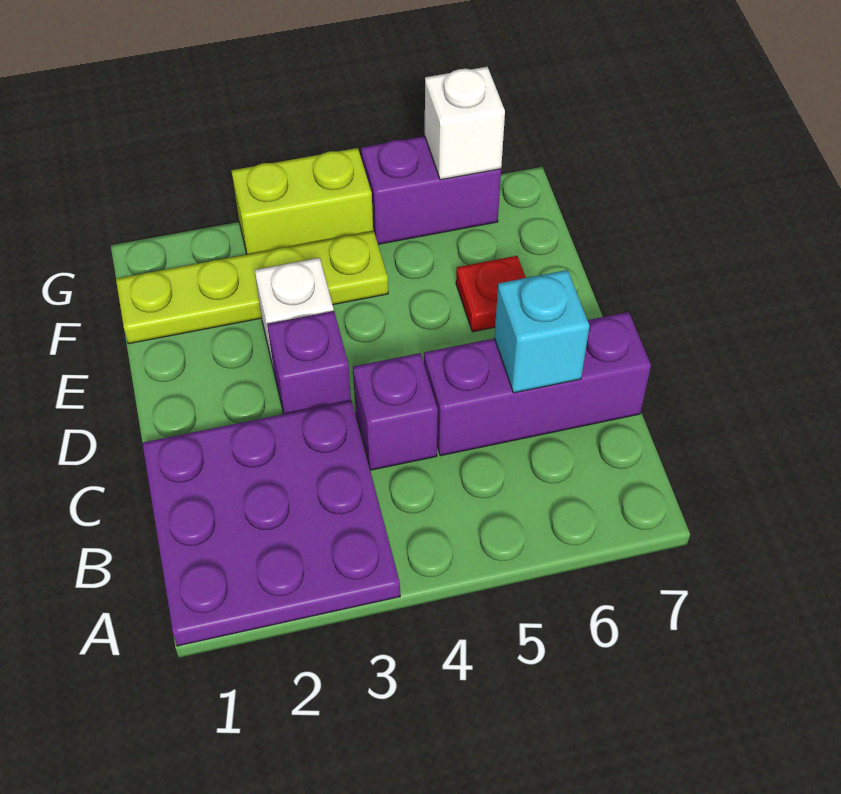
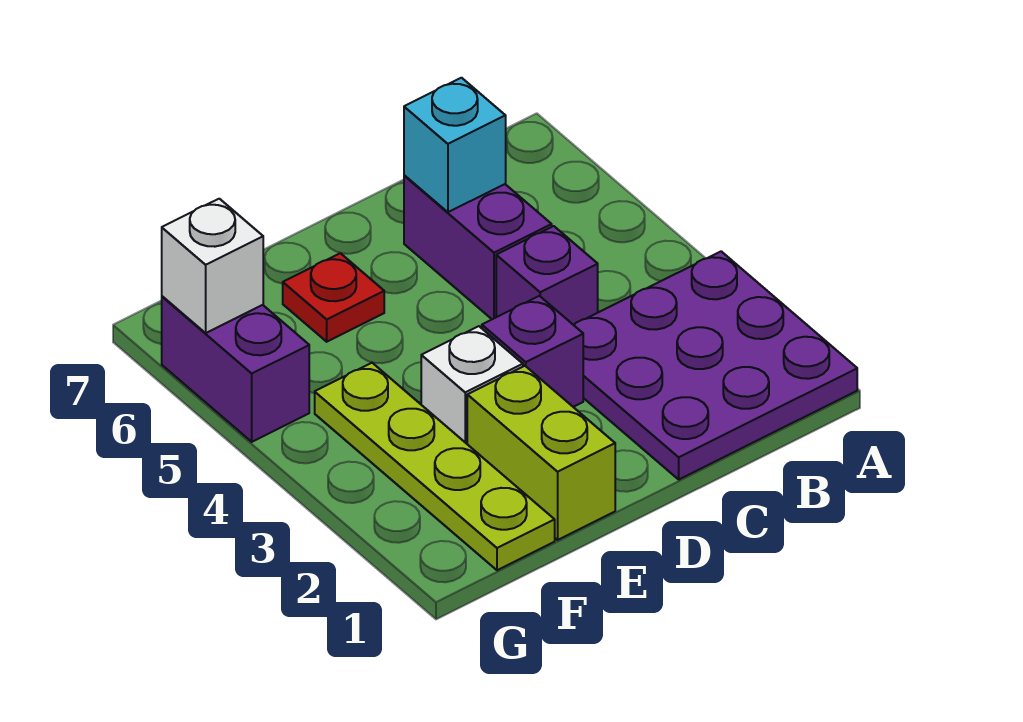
purple brick C5:C7 level 1 -> purple brick C5:C6 level 1
lime brick G3:G4 level 1 -> lime brick E1:E2 level 1

